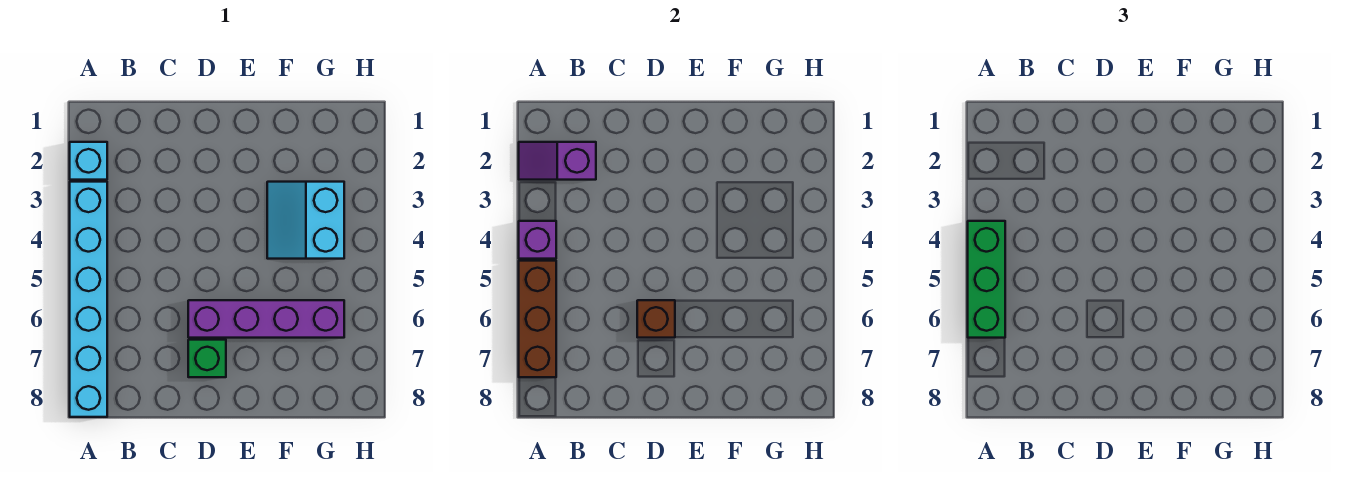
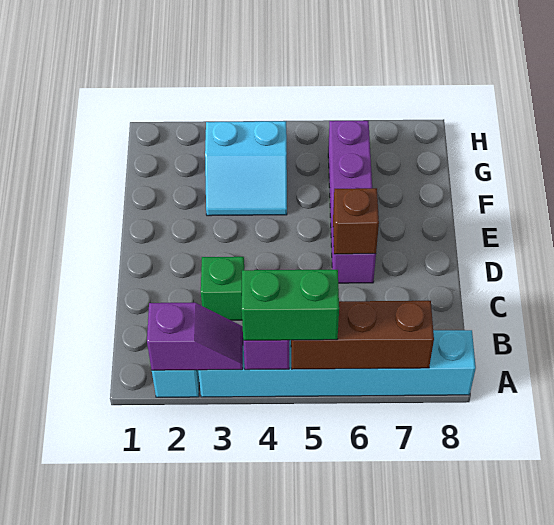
purple slope A2:B2 level 2 top B -> purple slope A2:A3 level 2 top 2
green brick A4:A6 level 3 -> green brick A4:A5 level 3
green brick D7 level 1 -> green brick C3 level 1

